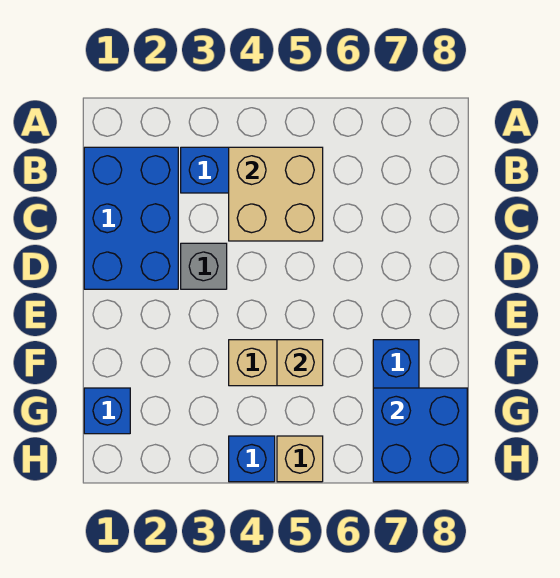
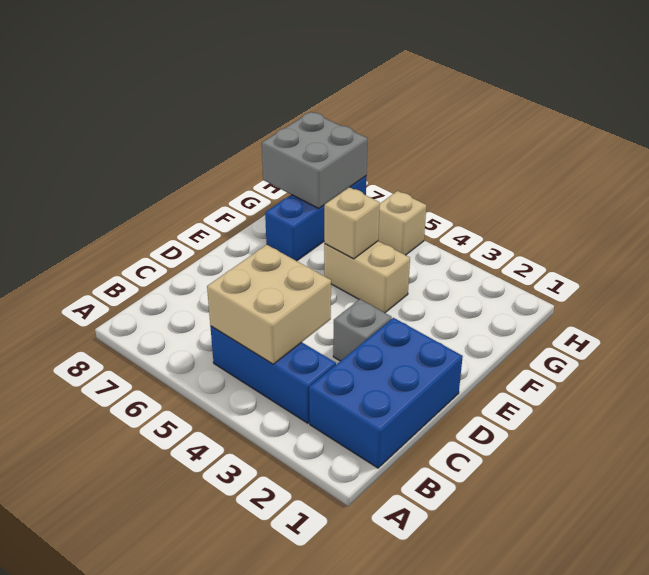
blue brick G1 level 1 -> none
blue brick G7:H8 level 2 -> grey brick G7:H8 level 2
blue brick H4 level 1 -> none

